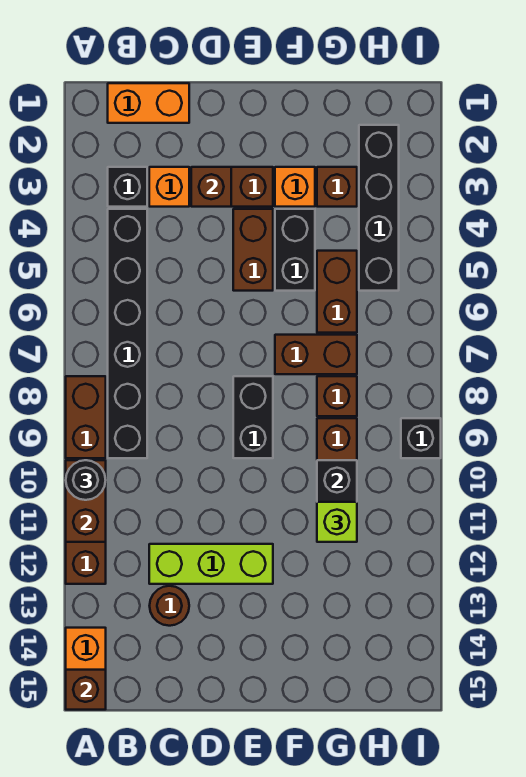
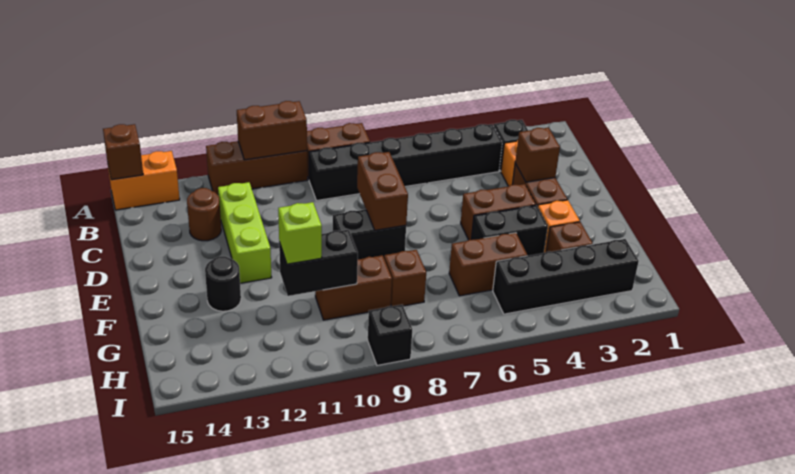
black round brick A10 level 3 -> black round brick F13 level 1
orange brick B1:C1 level 1 -> none
brown brick F7:G7 level 1 -> brown brick D8:E8 level 2

